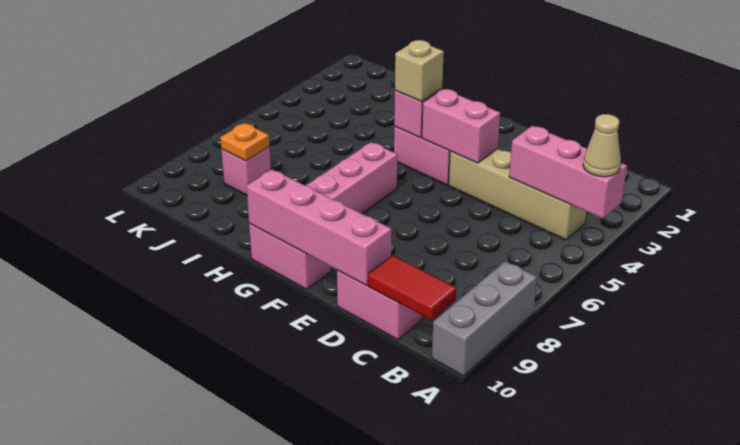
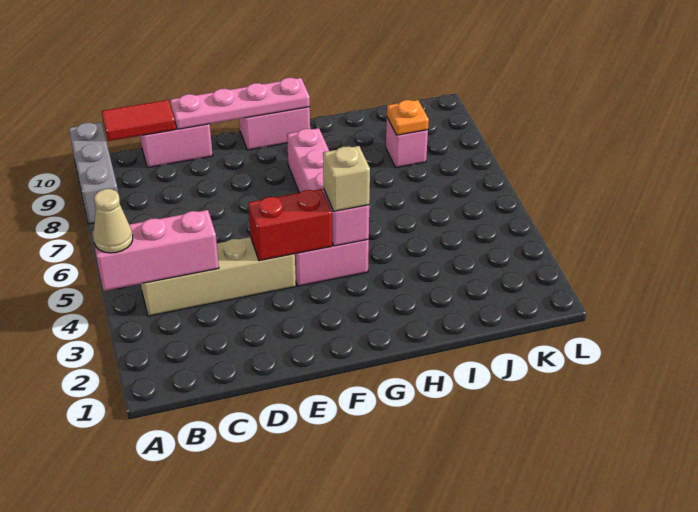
pink brick D10:G10 level 2 -> pink plate D10:G10 level 2
pink brick E4:F4 level 2 -> red brick E4:F4 level 2

